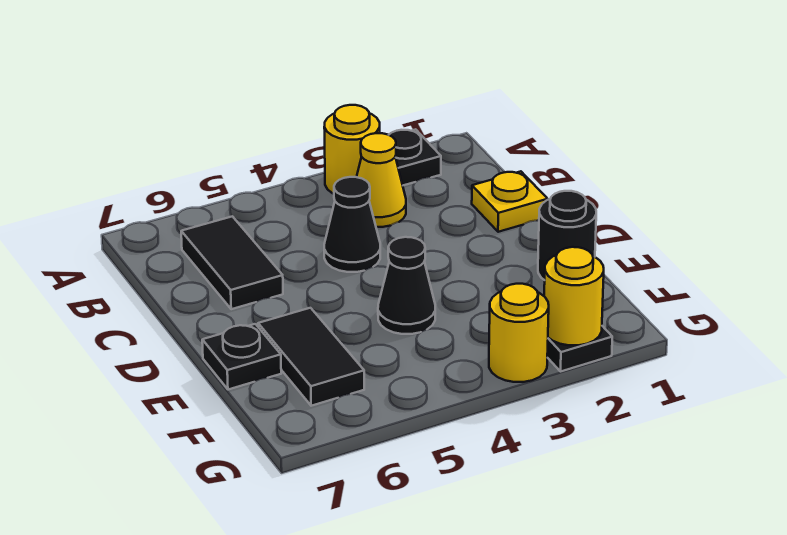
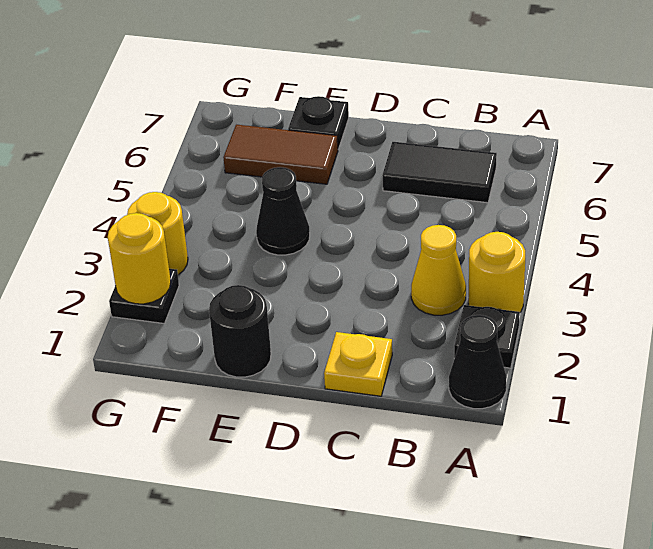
black cone C4 level 1 -> black cone A1 level 1
black tile E6:F6 level 1 -> brown tile E6:F6 level 1

